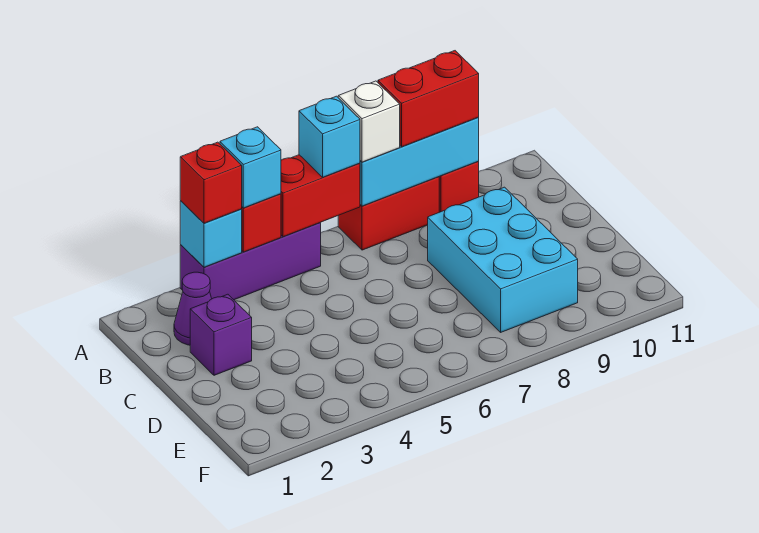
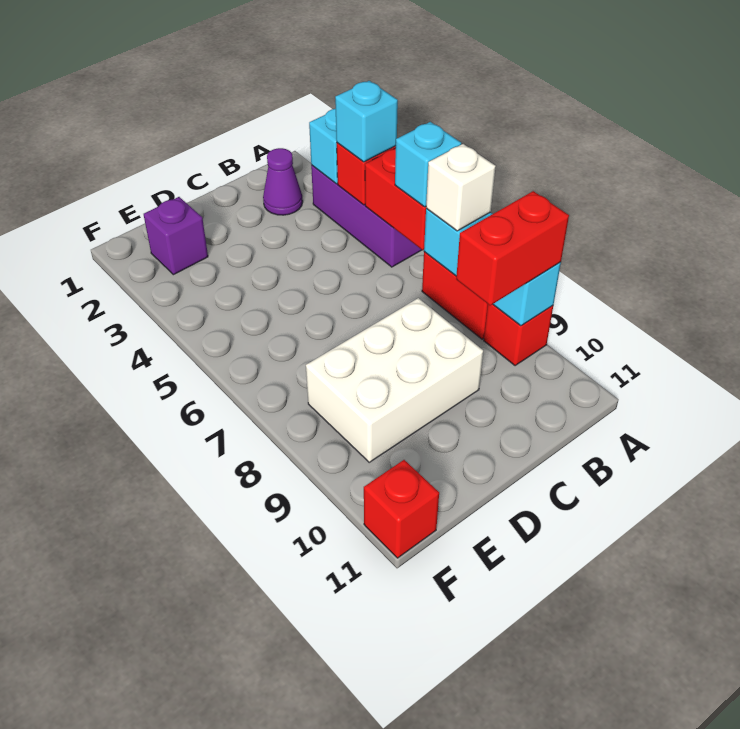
red brick A3 level 3 -> red brick F11 level 1
red brick A8:A9 level 3 -> red brick A9:B9 level 3
purple brick C2 level 1 -> purple brick E2 level 1
cyan brick C8:E9 level 1 -> white brick C8:E9 level 1

